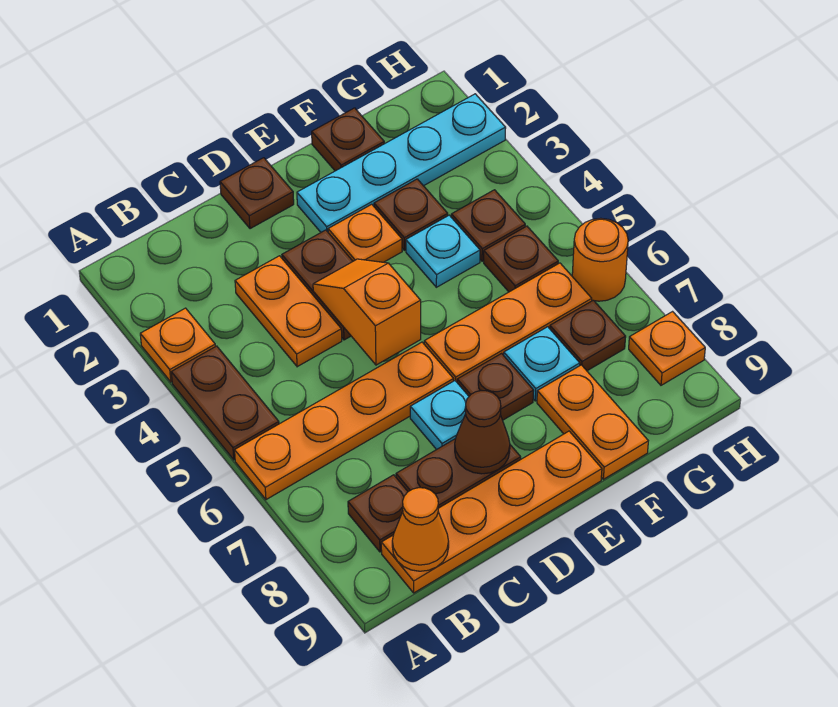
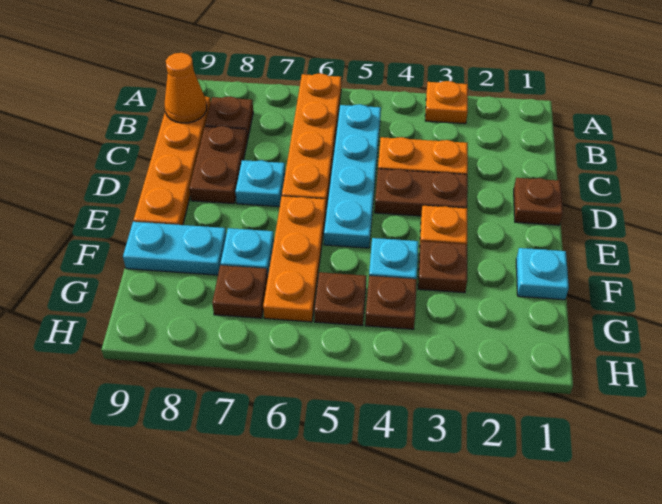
brown plate A4:A5 level 1 -> none
orange slope D4:D5 level 2 top 5 -> none
brown cone D8 level 2 -> none
cyan plate E2:H2 level 1 -> cyan plate B5:E5 level 1
brown plate E7 level 1 -> none
brown plate F1 level 1 -> cyan plate F1 level 1
orange plate F8:F9 level 1 -> cyan plate F8:F9 level 1
orange round brick H6 level 1 -> none
orange plate H8 level 1 -> none

